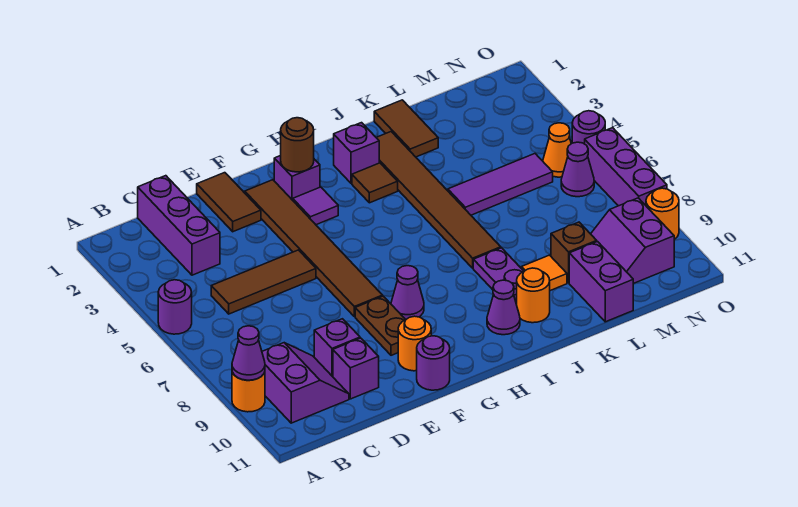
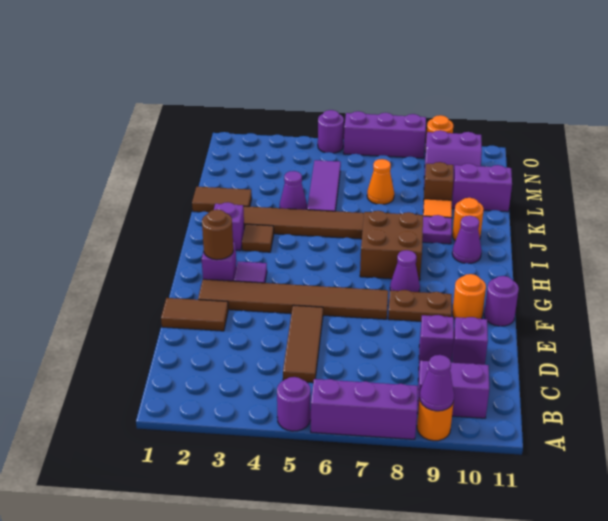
purple brick C1:C3 level 1 -> purple brick A6:A8 level 1
none -> brown brick H7:I8 level 1
orange cone N5 level 1 -> orange cone L7 level 1
purple cone N6 level 1 -> purple cone K4 level 1

